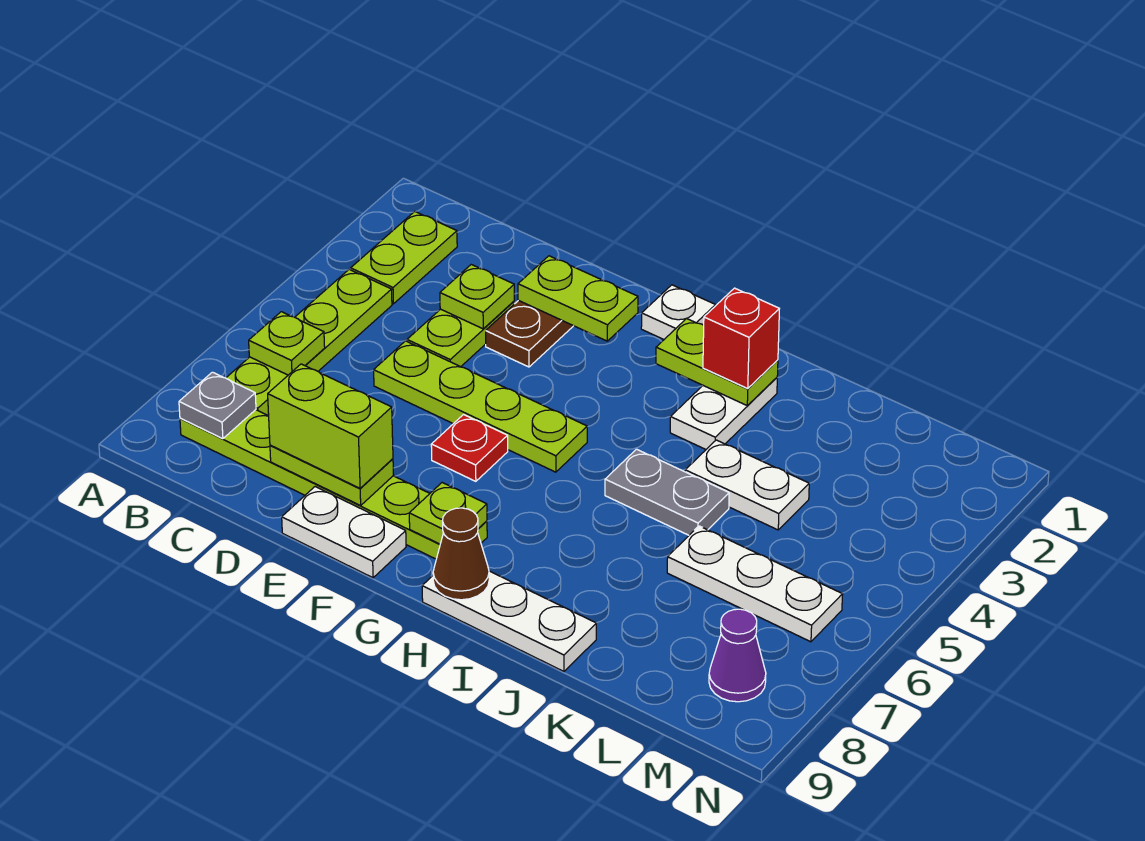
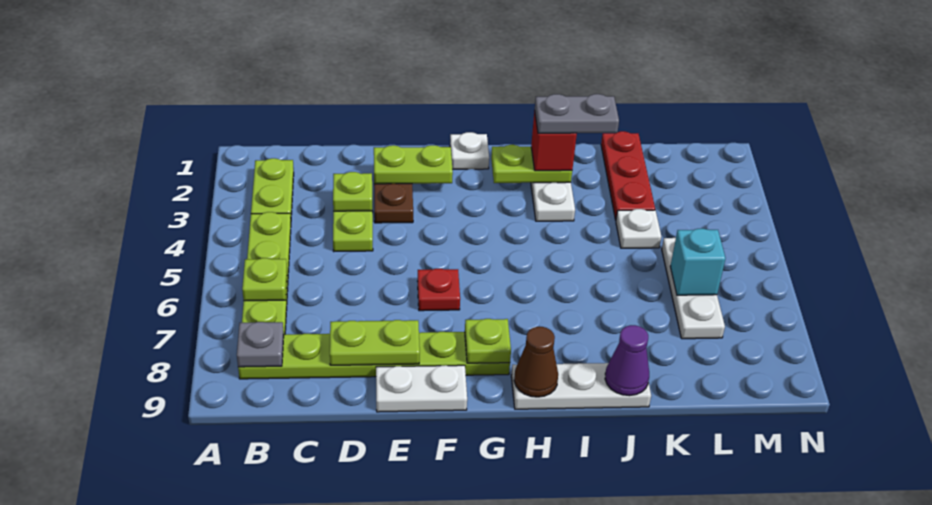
lime plate D5:G5 level 1 -> none
lime brick D8:E8 level 3 -> none
grey plate I5:J5 level 1 -> grey plate I2:J2 level 4
white plate J4:K4 level 1 -> white plate K4 level 1
none -> red plate K1:K3 level 1
white plate K6:M6 level 1 -> white plate L5:L7 level 1
none -> cyan brick L6 level 2
purple cone M8 level 1 -> purple cone J9 level 2

